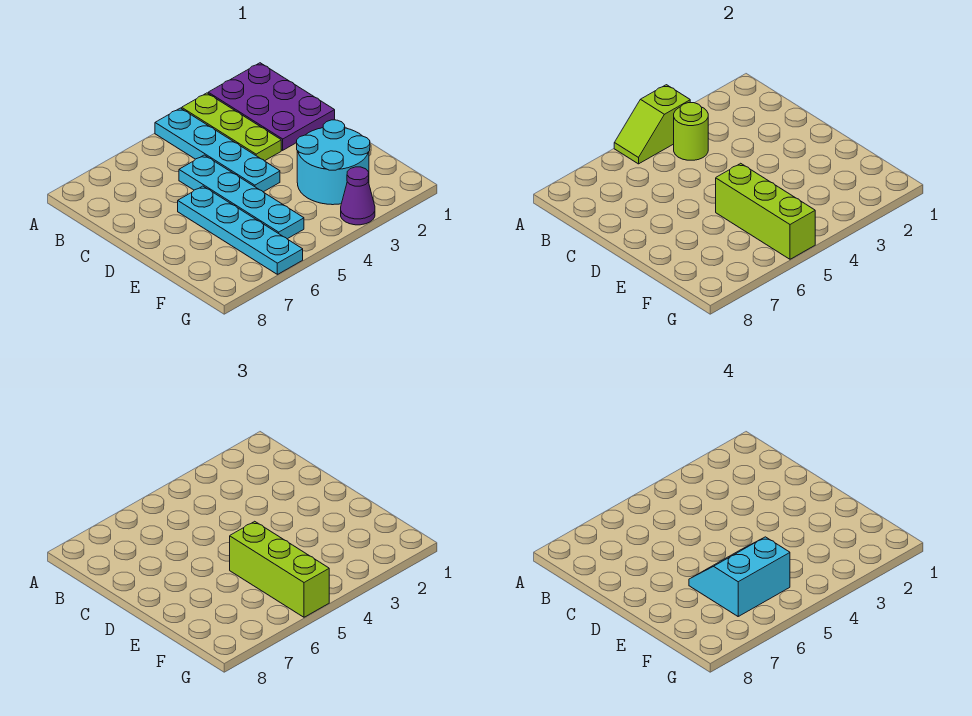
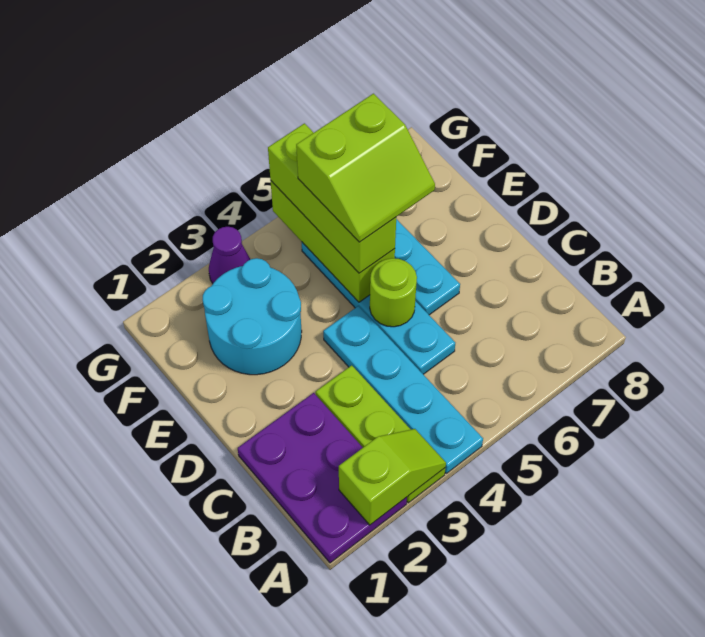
lime slope A4:A5 level 2 top 4 -> lime slope A2:A3 level 2 top 2
lime round brick B4 level 2 -> lime round brick D5 level 2
cyan slope E5:F6 level 4 top F -> lime slope E5:F6 level 4 top F

